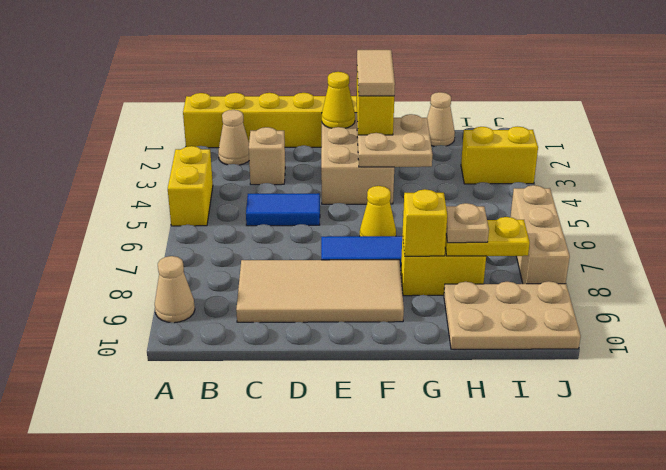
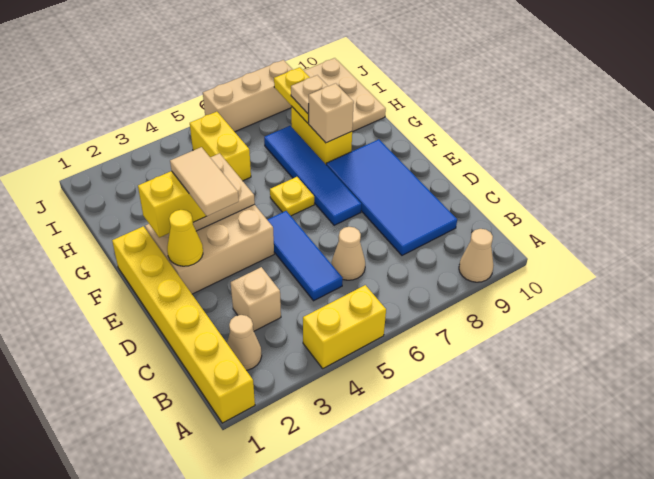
blue tile C5:D5 level 1 -> blue tile C5:E5 level 1
tan tile C8:F9 level 1 -> blue tile C8:F9 level 1
tan tile F2:F3 level 4 -> tan tile E3:F3 level 4
yellow cone F6 level 1 -> yellow plate F6 level 1
yellow brick G8 level 2 -> tan brick G8 level 2
tan cone H1 level 1 -> tan cone C6 level 1
yellow brick I3:J3 level 1 -> yellow brick H5:I5 level 1

